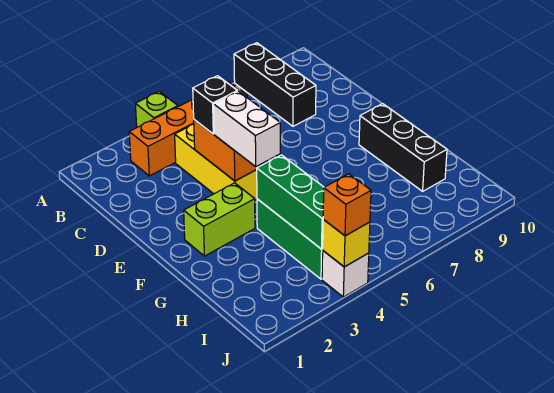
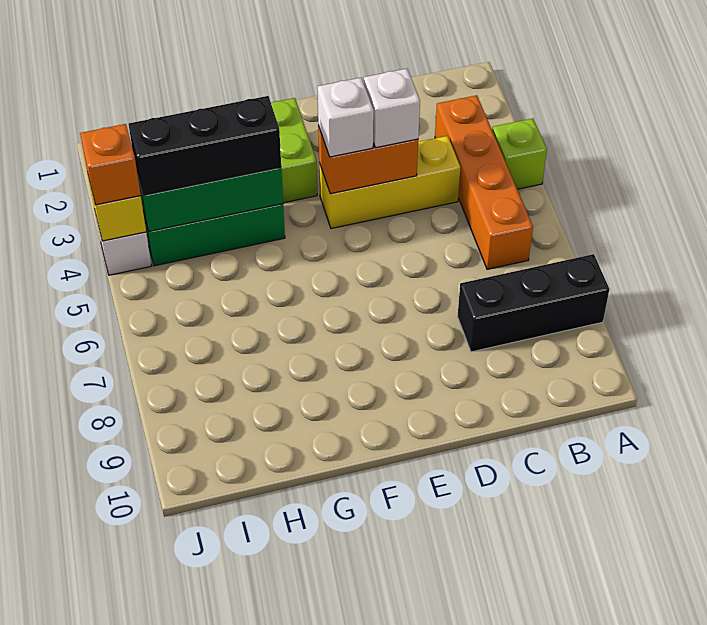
black brick D4 level 3 -> white brick D4 level 3
white brick E4:F4 level 3 -> white brick E4 level 3
black brick F9:H9 level 1 -> black brick G4:I4 level 3

